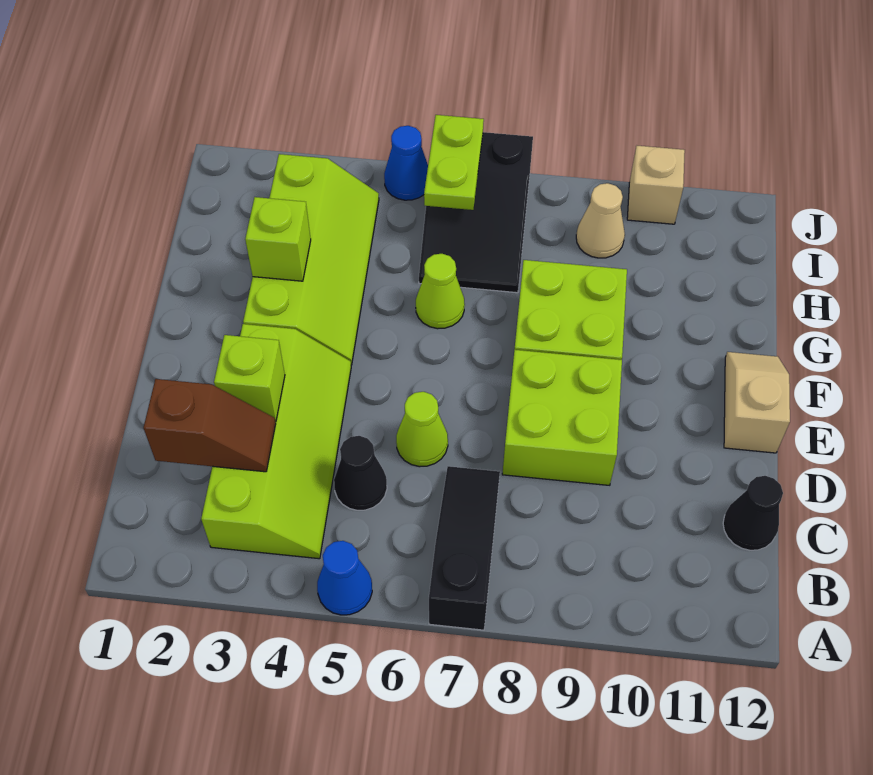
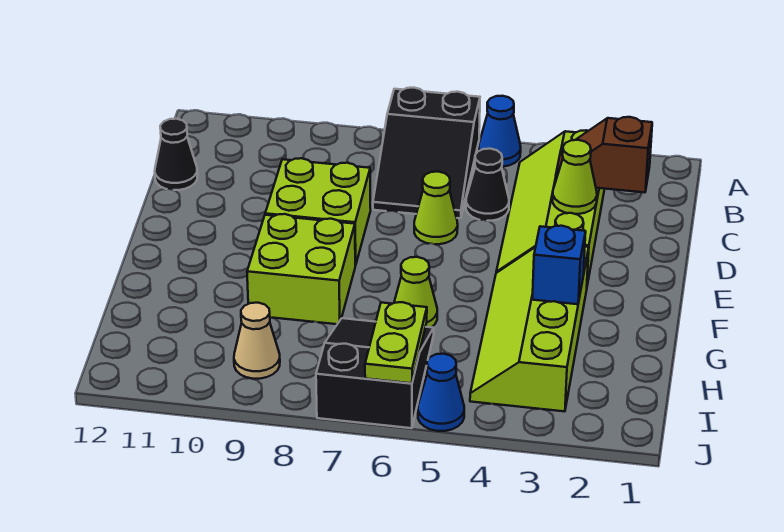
black slope A7:C7 level 1 top A -> black slope A6:C7 level 1 top A
lime brick D3 level 2 -> lime cone D3 level 2
tan slope E12:F12 level 1 top E -> none
lime brick G3 level 2 -> blue brick G3 level 2
tan brick J10 level 1 -> none

